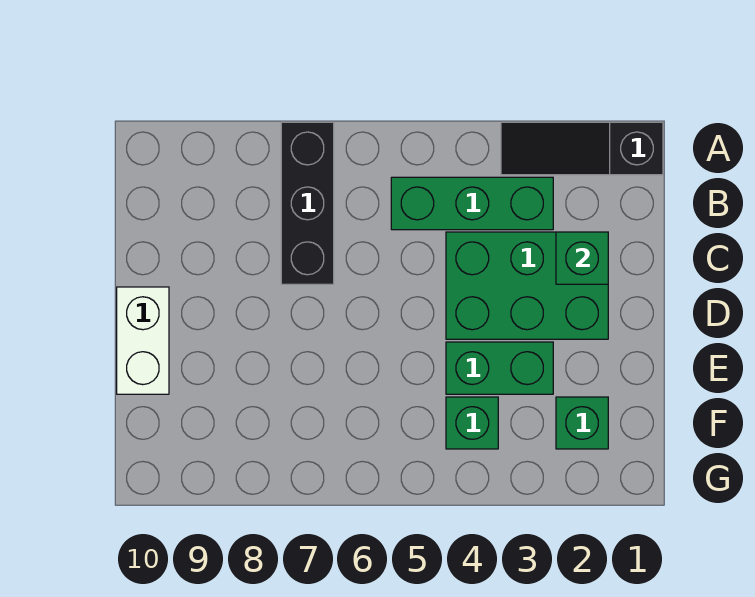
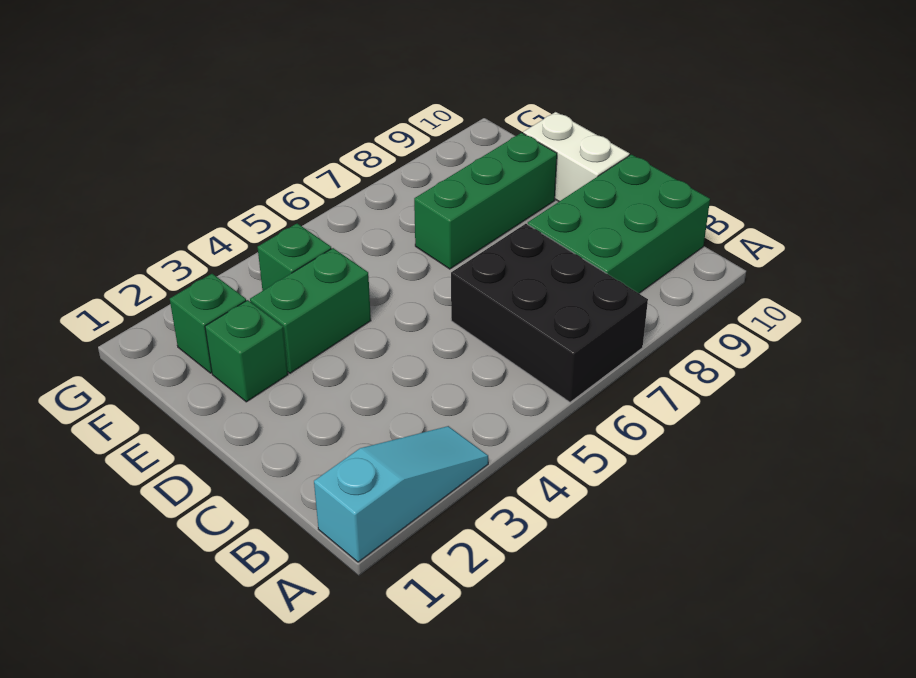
black slope A1:A3 level 1 top 1 -> cyan slope A1:A3 level 1 top 1
black brick A7:C7 level 1 -> black brick A6:C7 level 1
green brick B3:B5 level 1 -> green brick E7:E9 level 1
green brick C2:D4 level 1 -> green brick B8:C10 level 1
green brick C2 level 2 -> green brick E2 level 1

